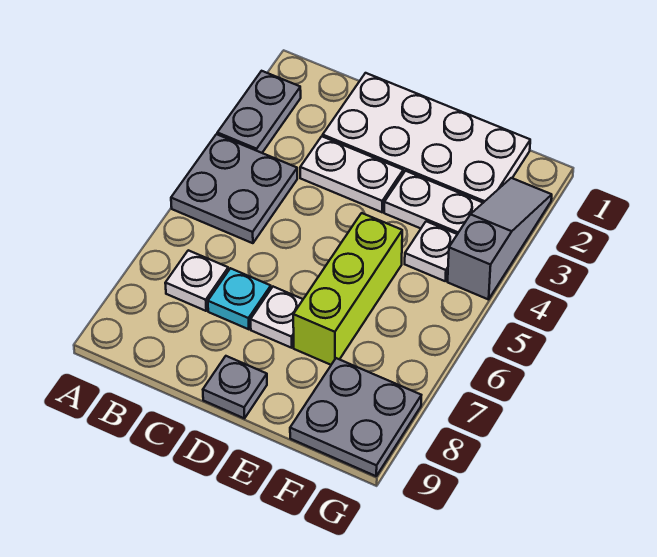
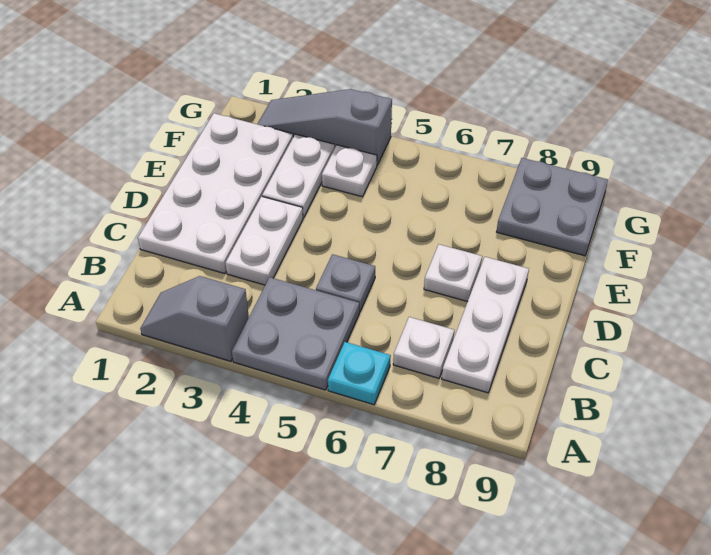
grey plate A2:A3 level 1 -> grey slope A2:A3 level 1 top 3
none -> white plate B8:D8 level 1
cyan plate C7 level 1 -> cyan plate A6 level 1
grey plate D9 level 1 -> grey plate C5 level 1
lime brick E5:E7 level 1 -> none

